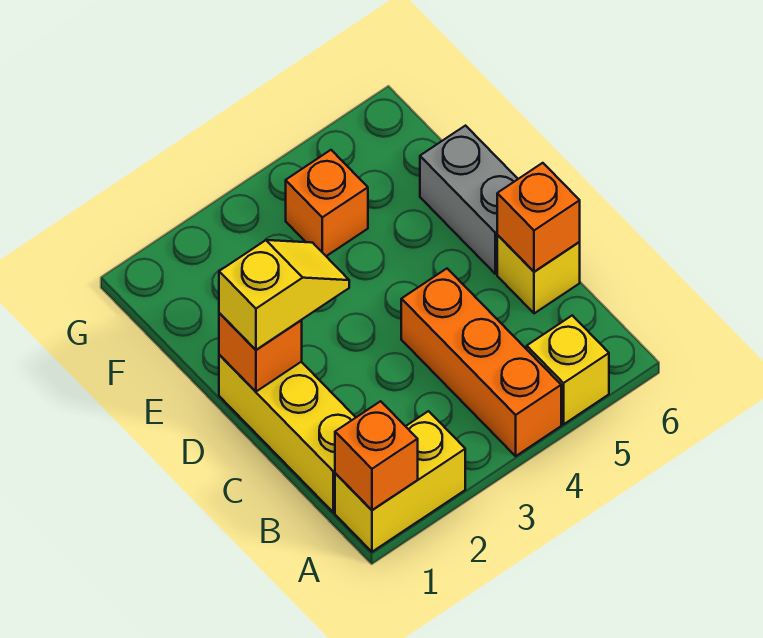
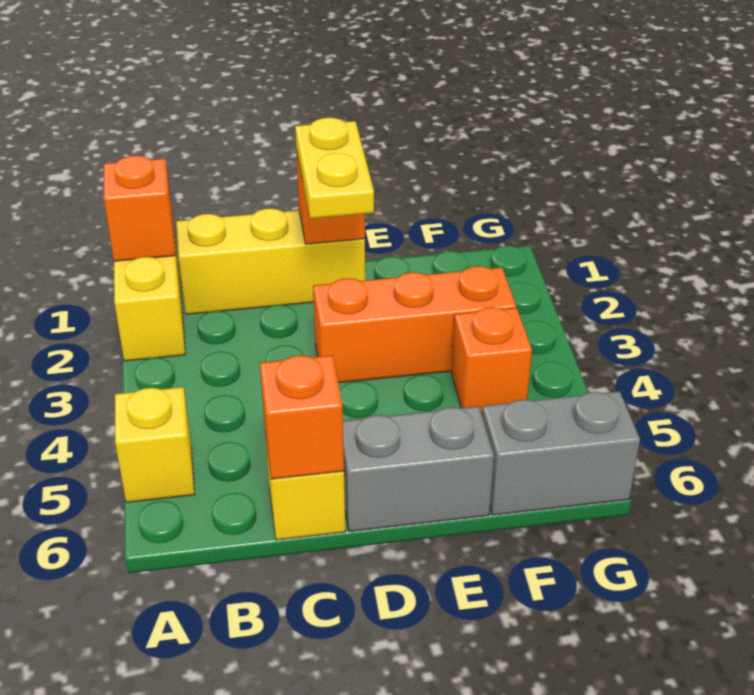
orange brick A4:C4 level 1 -> orange brick D3:F3 level 1
yellow slope D1:D2 level 3 top 1 -> yellow plate D1:D2 level 3
none -> grey brick F6:G6 level 1

